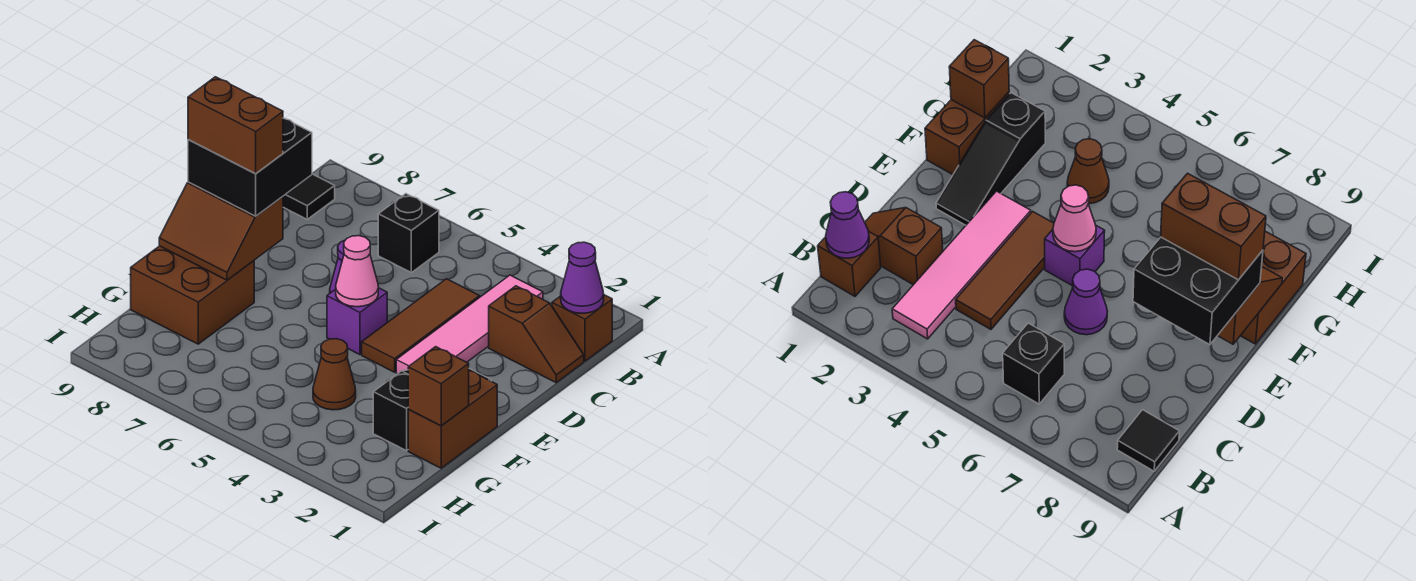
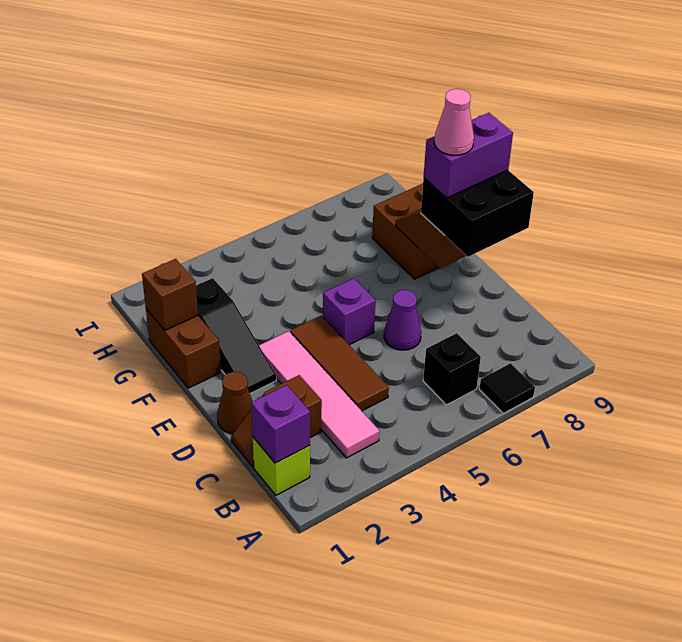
brown brick B1 level 1 -> lime brick B1 level 1
purple cone B1 level 2 -> purple brick B1 level 2
black tile B9 level 1 -> black tile A7 level 1
pink cone E5 level 2 -> pink cone E8 level 5
brown brick E8:E9 level 4 -> purple brick E8:E9 level 4
brown cone G4 level 1 -> brown cone D1 level 1

